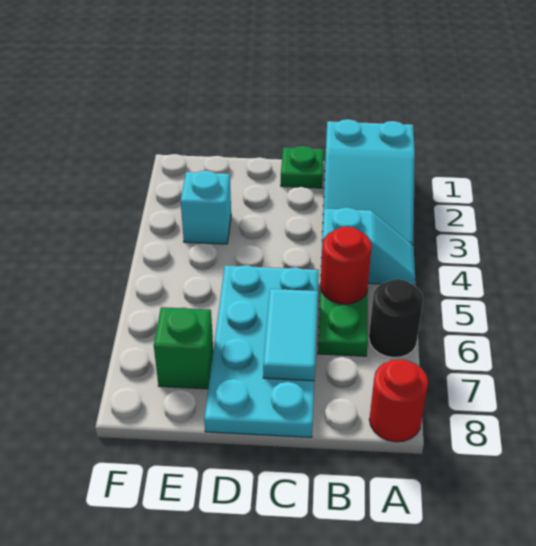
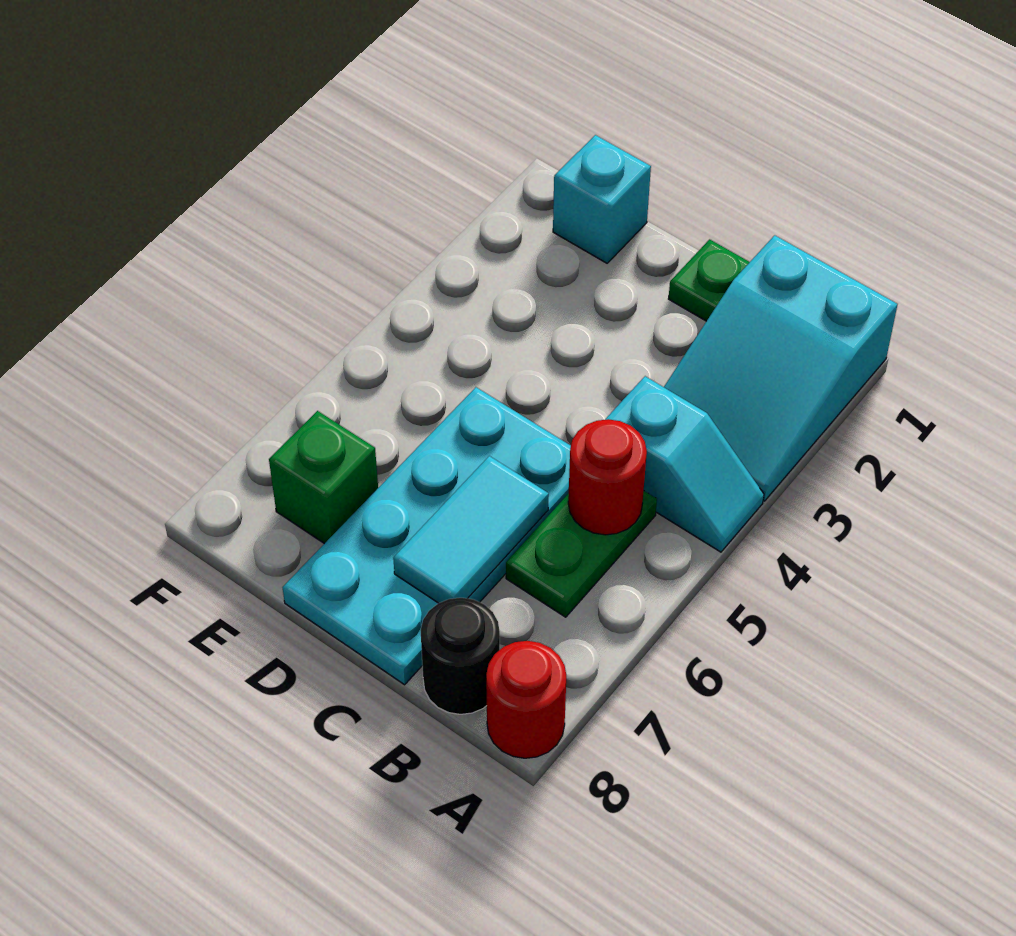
black round brick A6 level 1 -> black round brick B8 level 1
cyan brick E3 level 1 -> cyan brick E1 level 1

